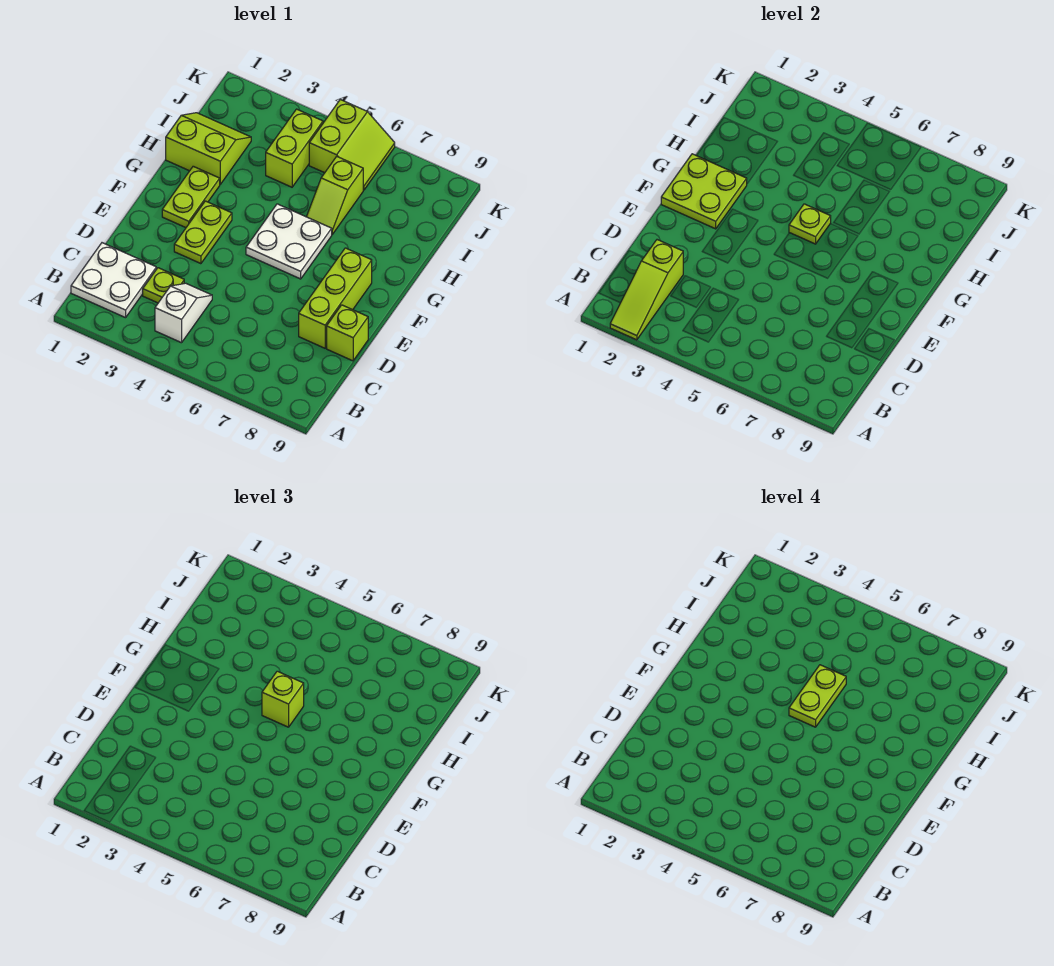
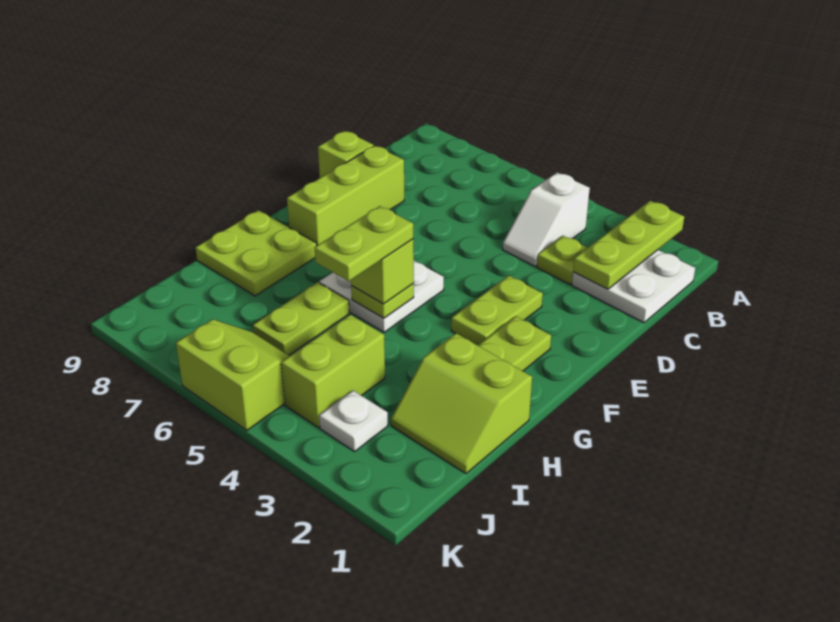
lime slope A2:C2 level 2 top C -> lime plate A2:C2 level 2
lime plate F1:G2 level 2 -> lime plate G8:H9 level 1
lime slope H6:I6 level 1 top I -> lime plate H6:I6 level 1
none -> white plate J3 level 1
lime slope J5:K6 level 1 top 5 -> lime slope J5:K6 level 1 top K

